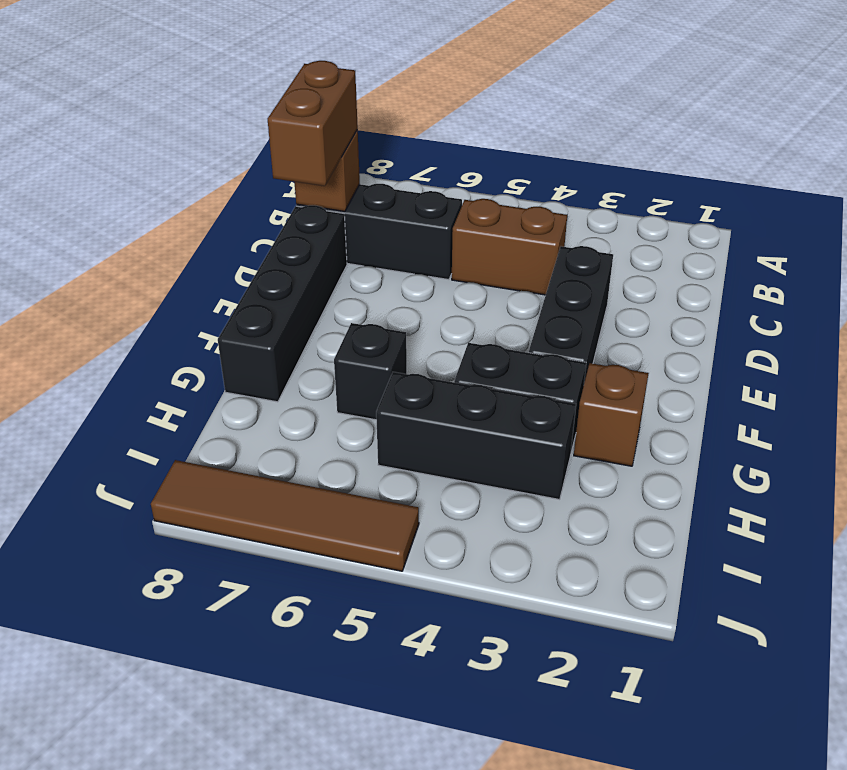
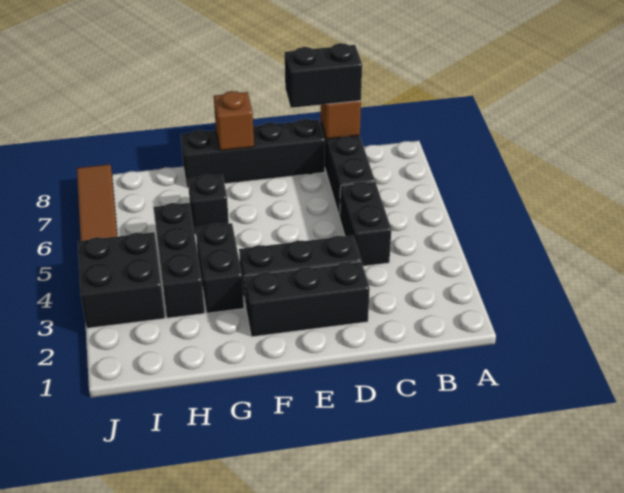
brown brick C4:C5 level 1 -> black brick C4:C5 level 1
brown brick C8:D8 level 3 -> black brick C8:D8 level 3
none -> black brick D2:F2 level 1
brown brick G2 level 1 -> brown brick F8 level 2
none -> black brick I3:J4 level 1

